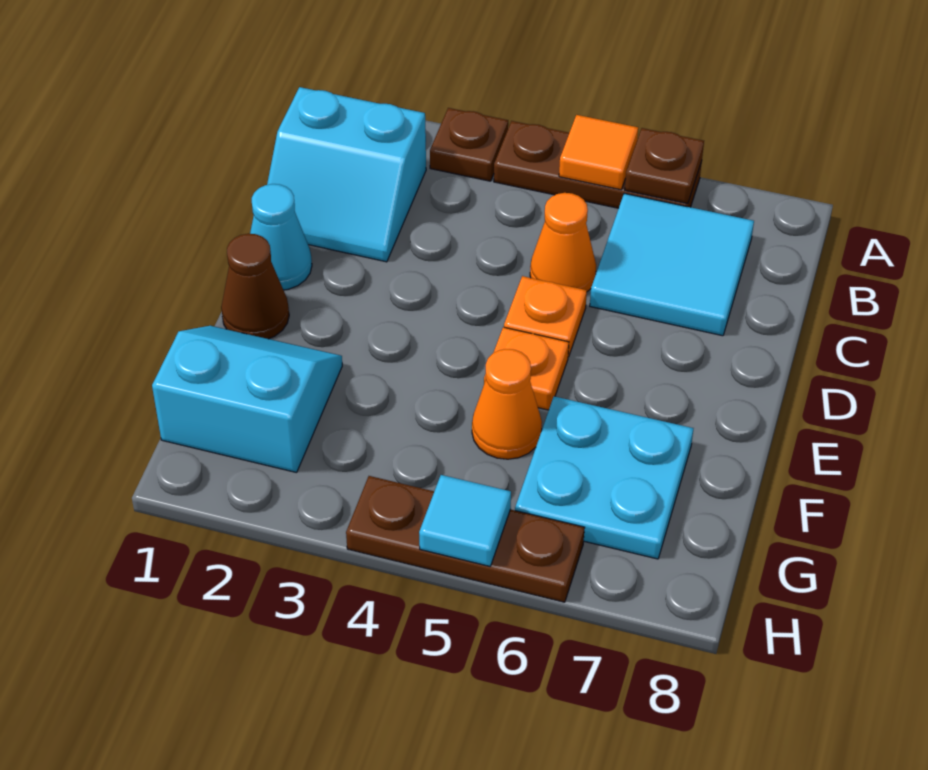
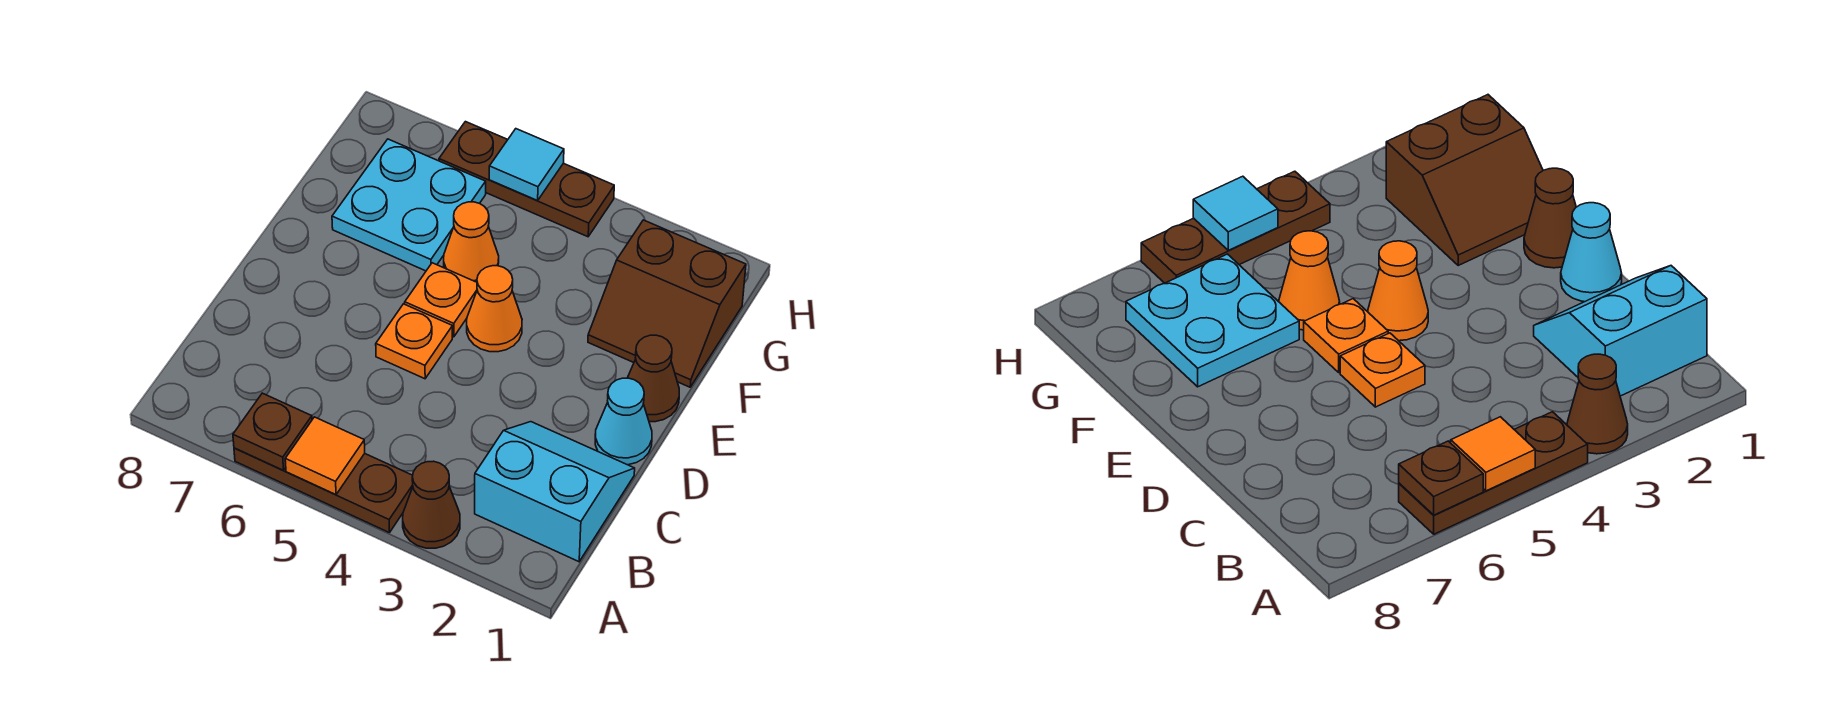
brown plate A3 level 1 -> brown cone A3 level 1
cyan tile B6:C7 level 1 -> none
orange cone C5 level 1 -> orange cone E4 level 1
cyan slope F1:G2 level 1 top G -> brown slope F1:G2 level 1 top G

